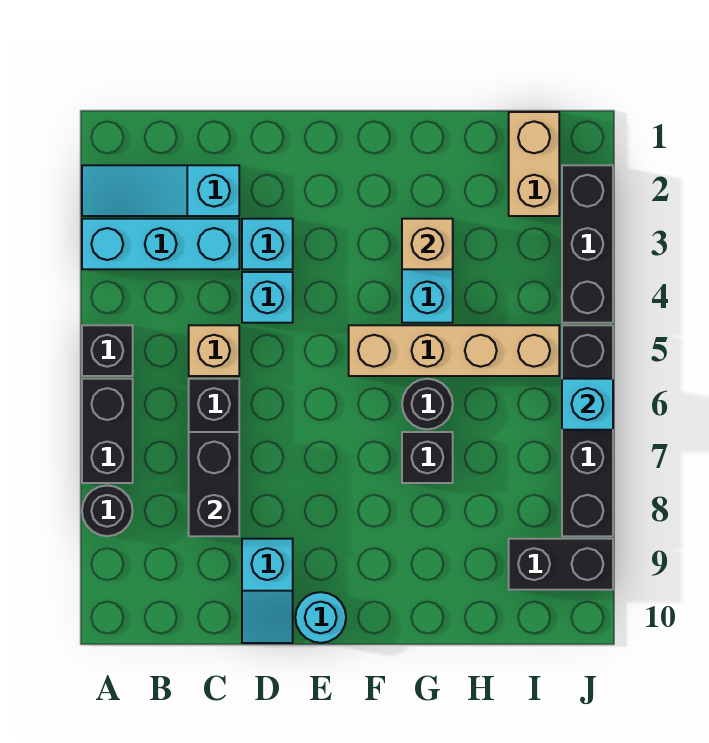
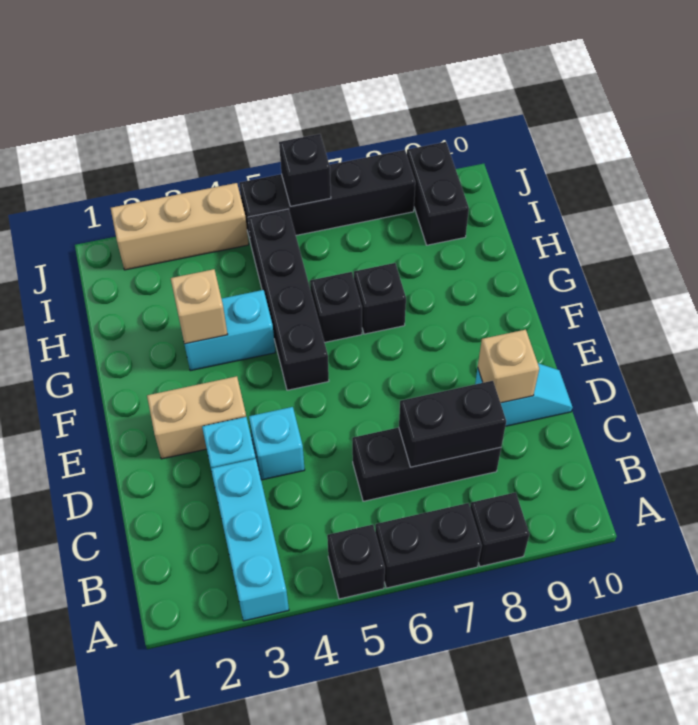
cyan slope A2:C2 level 1 top C -> none
black round brick A8 level 1 -> black brick A8 level 1
tan brick C5 level 1 -> tan brick D9 level 2
cyan round brick E10 level 1 -> none
tan brick F5:I5 level 1 -> black brick F5:I5 level 1
black round brick G6 level 1 -> black brick G6 level 1
tan brick I1:I2 level 1 -> tan brick E2:E3 level 1
black brick J2:J4 level 1 -> tan brick J2:J4 level 1
cyan brick J6 level 2 -> black brick J6 level 2

